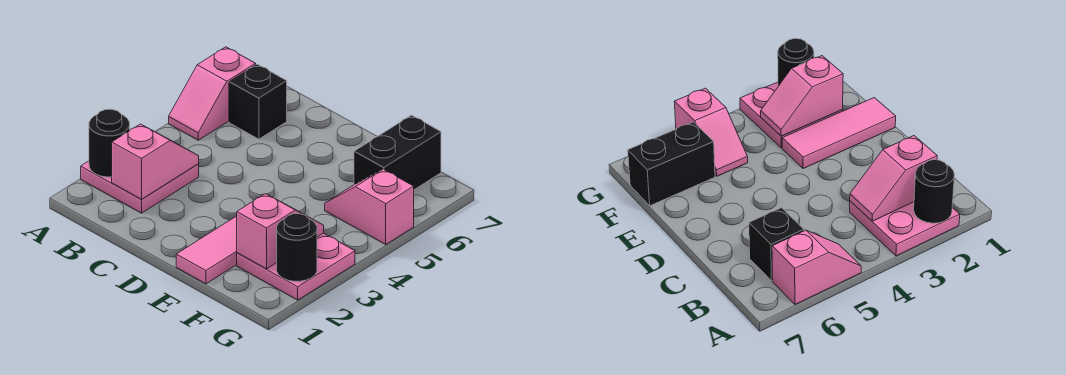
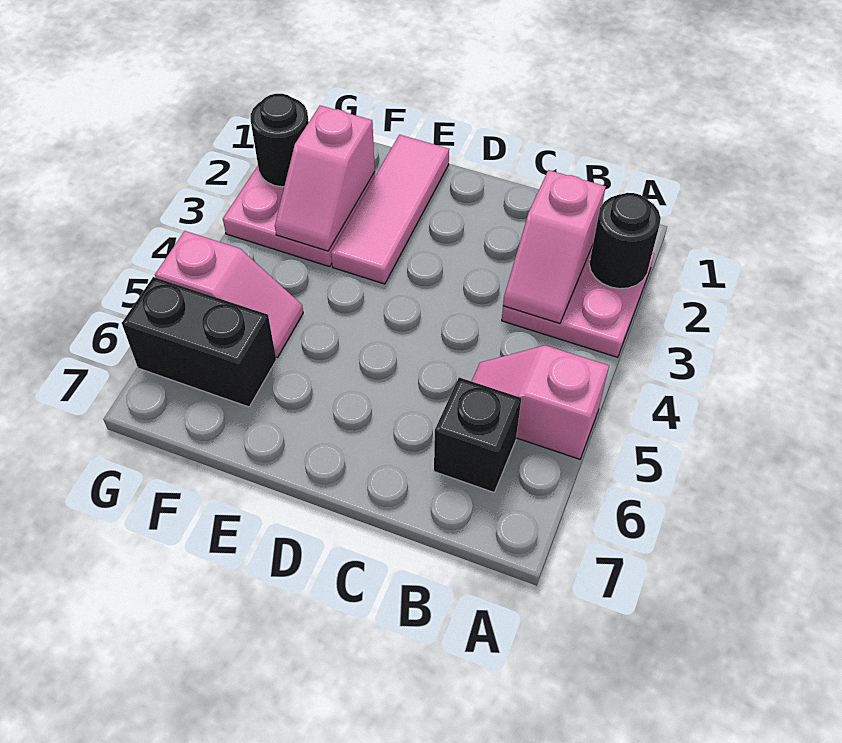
pink slope A5:A6 level 1 top 6 -> pink slope A5:B5 level 1 top A
black brick F6:F7 level 1 -> black brick F6:G6 level 1

